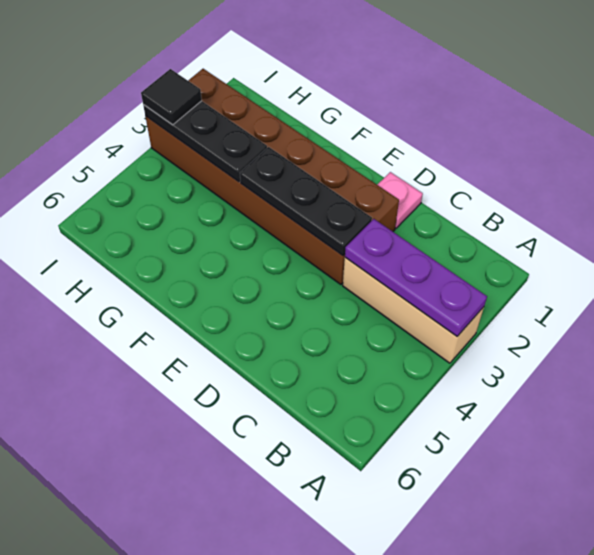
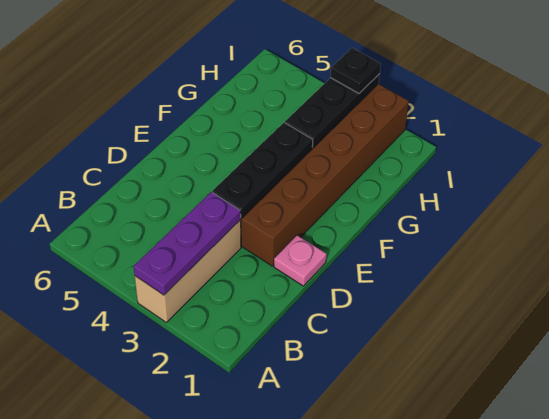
black tile I3 level 3 -> black plate I3 level 3

